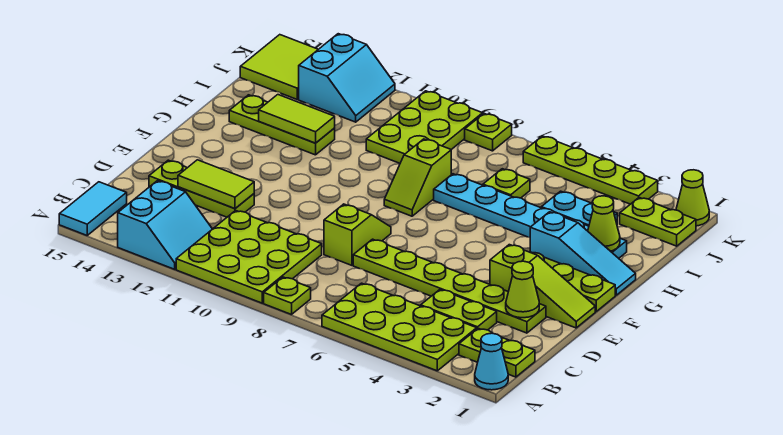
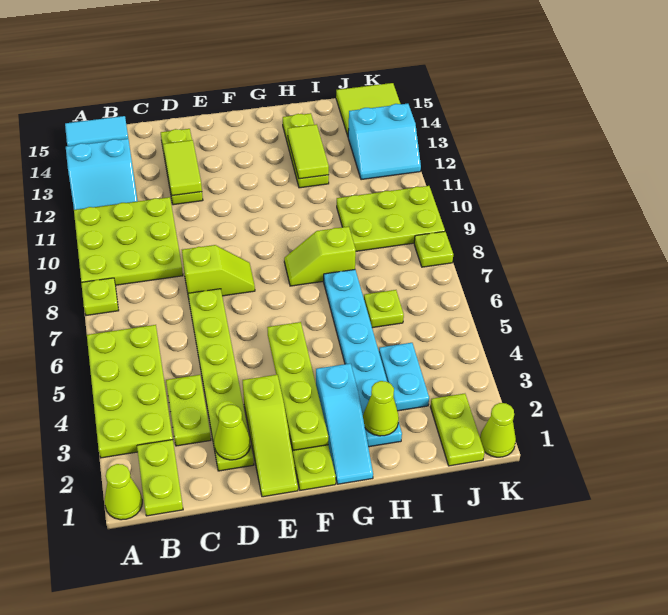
cyan cone A1 level 1 -> lime cone A1 level 1
lime plate K3:K6 level 1 -> lime plate F2:F5 level 2

